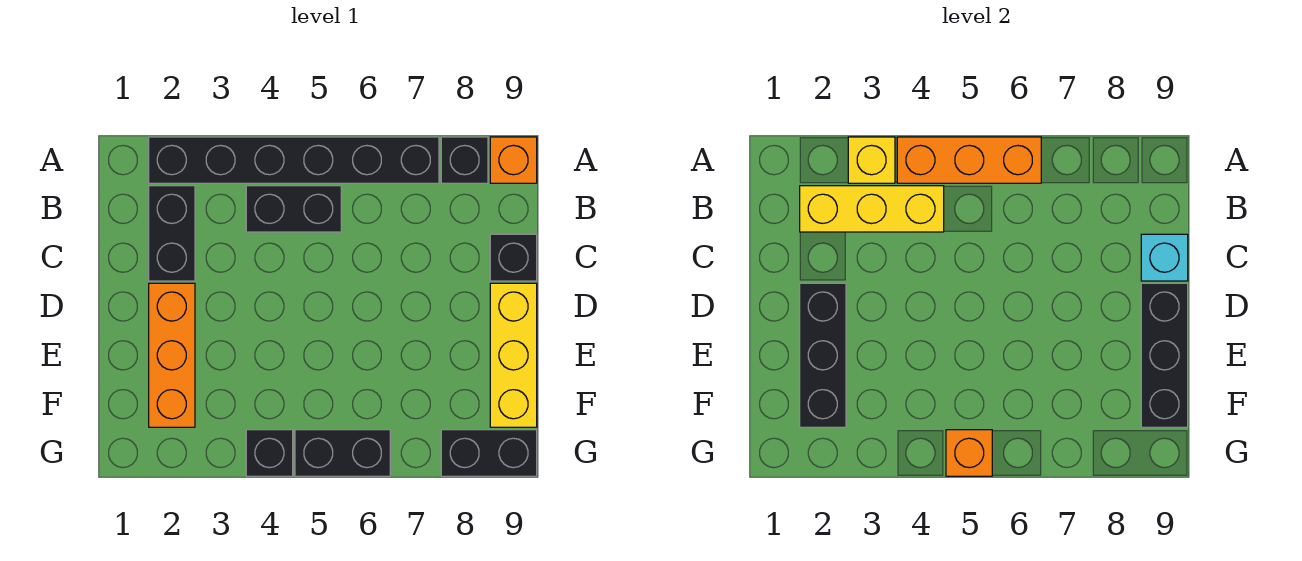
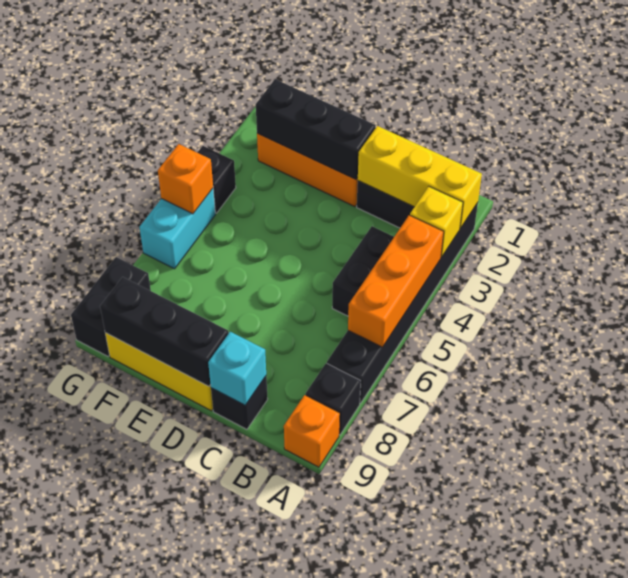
yellow brick B2:B4 level 2 -> yellow brick A2:C2 level 2
black brick G5:G6 level 1 -> cyan brick G5:G6 level 1

